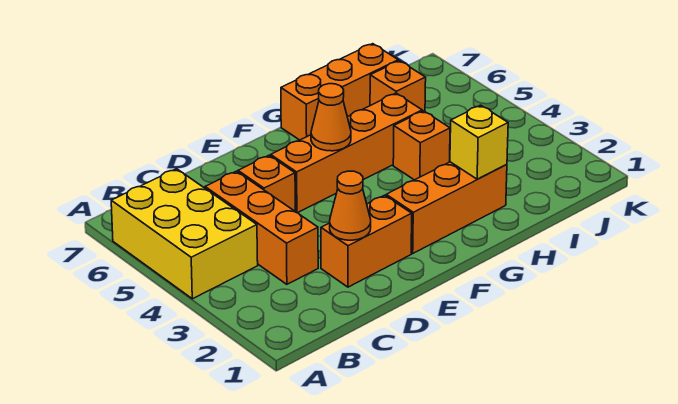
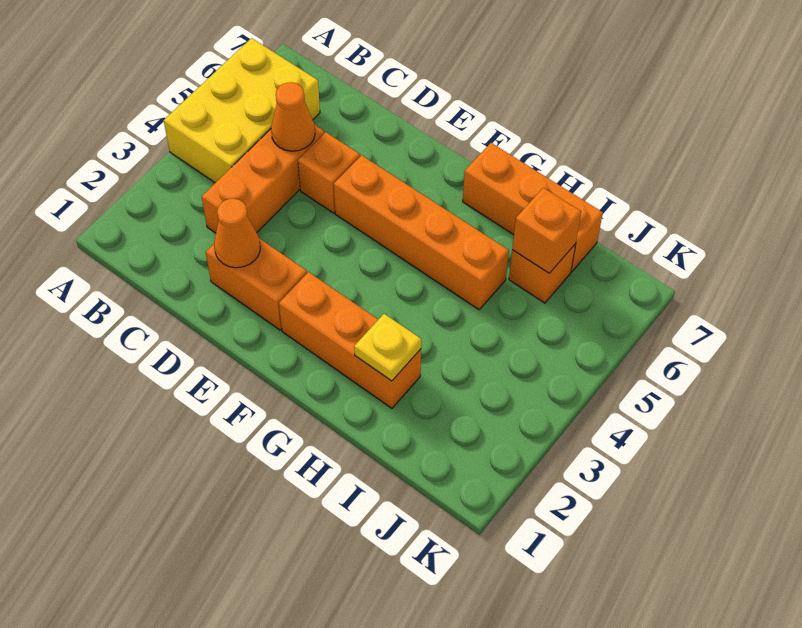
orange cone F5 level 2 -> orange cone C5 level 2
yellow brick H2 level 2 -> yellow plate H2 level 2
orange brick H4 level 1 -> orange brick I6 level 2

